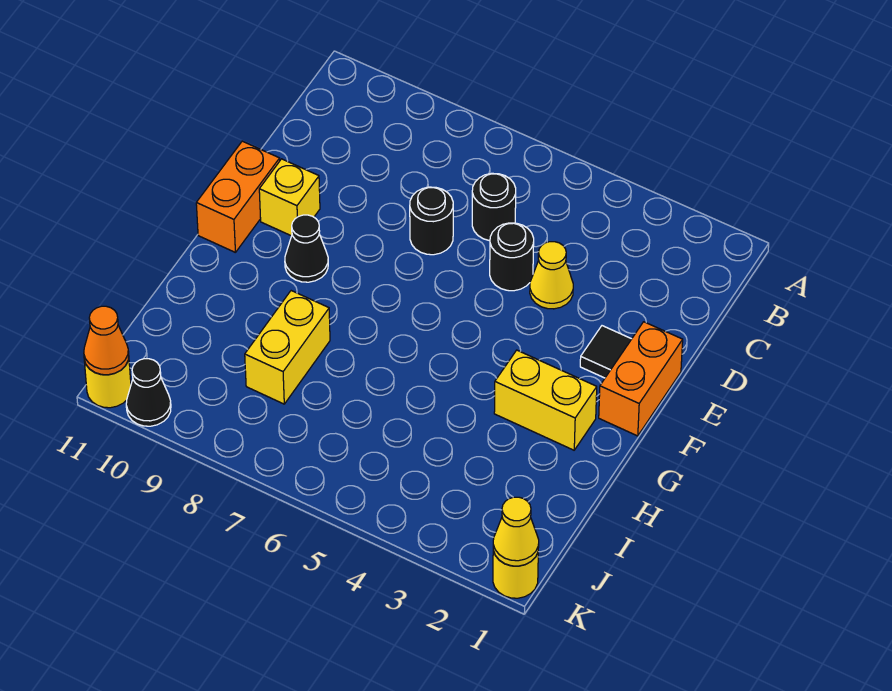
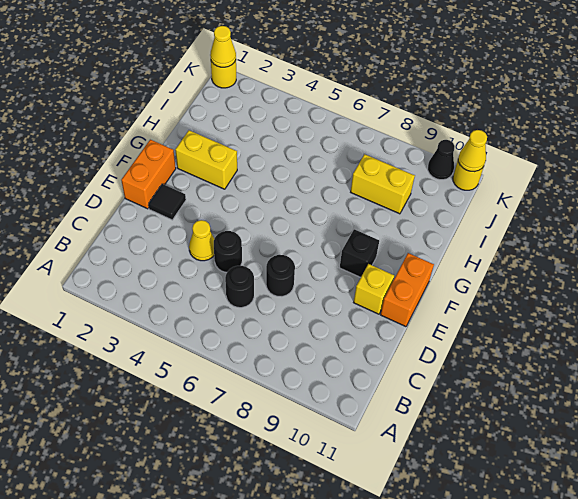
black cone F9 level 1 -> black brick F9 level 1
yellow brick H8:I8 level 1 -> yellow brick I8:I9 level 1
orange cone K11 level 2 -> yellow cone K11 level 2

